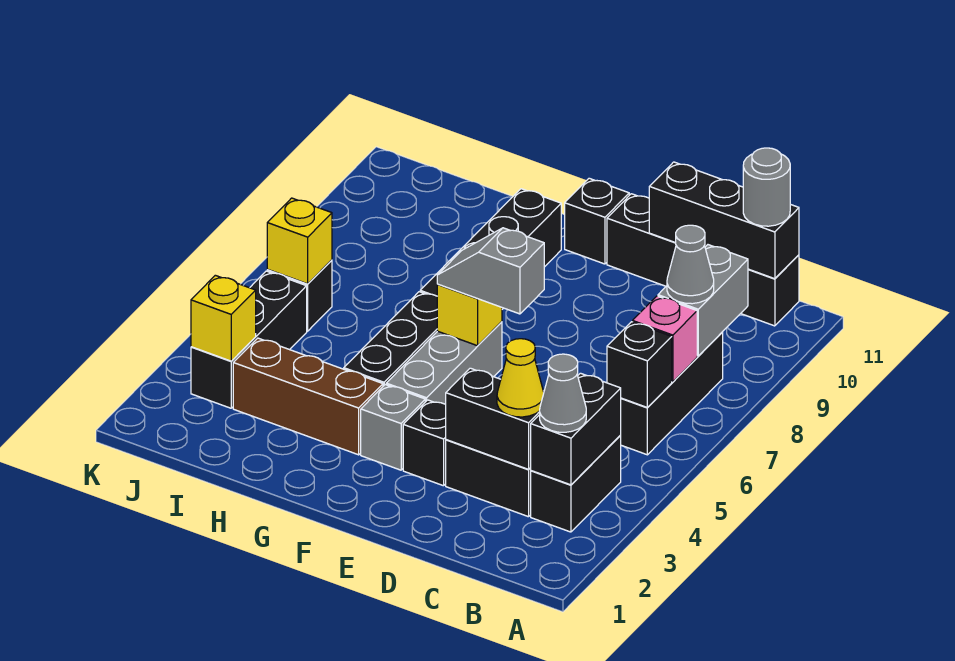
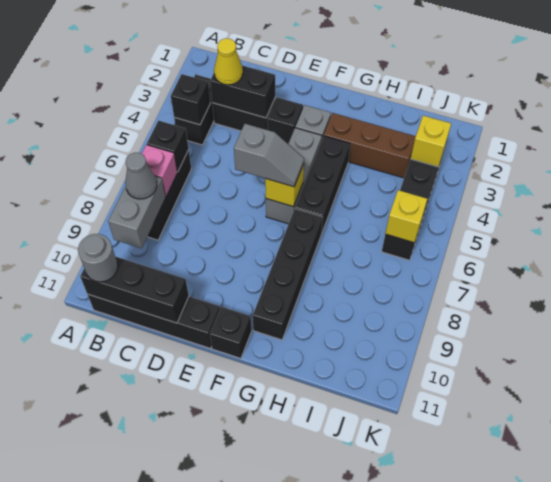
black brick B3:B4 level 2 -> black brick B4 level 2
grey cone B3 level 3 -> none

